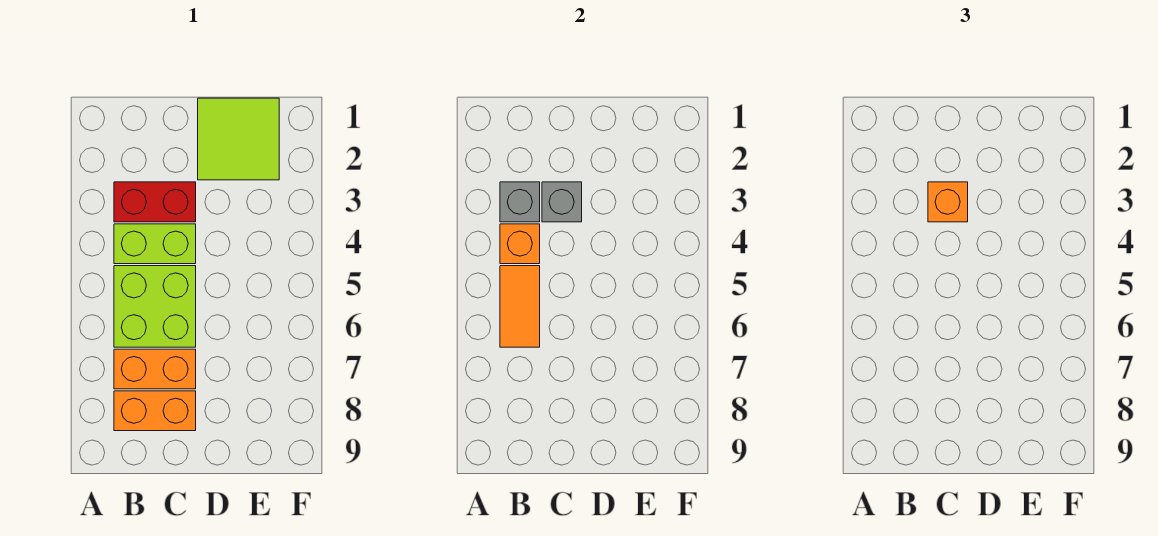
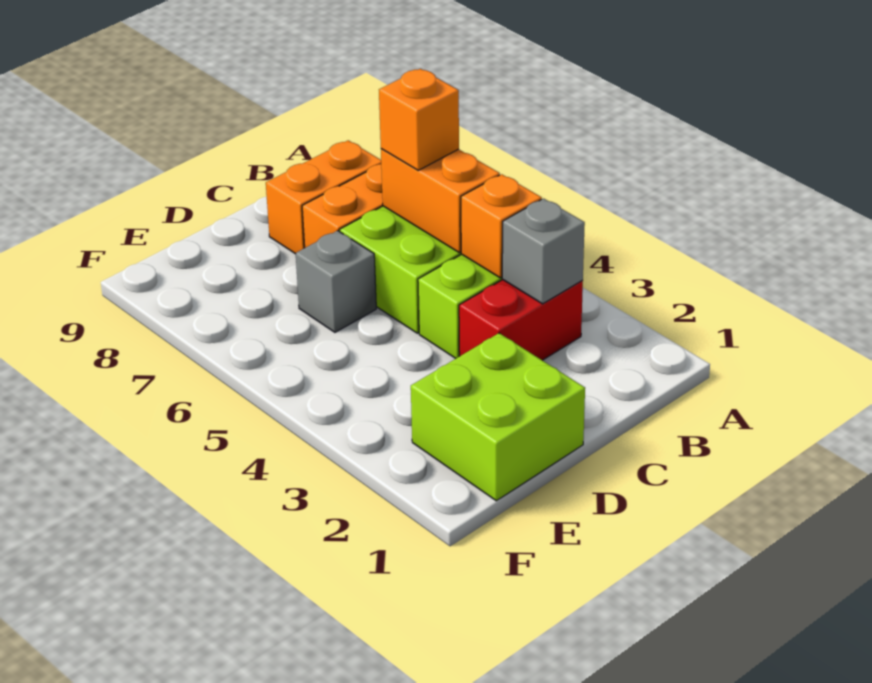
orange tile B5:B6 level 2 -> orange brick B5:B6 level 2
grey brick C3 level 2 -> grey brick D6 level 1
orange brick C3 level 3 -> orange brick B6 level 3
lime tile D1:E2 level 1 -> lime brick D1:E2 level 1

